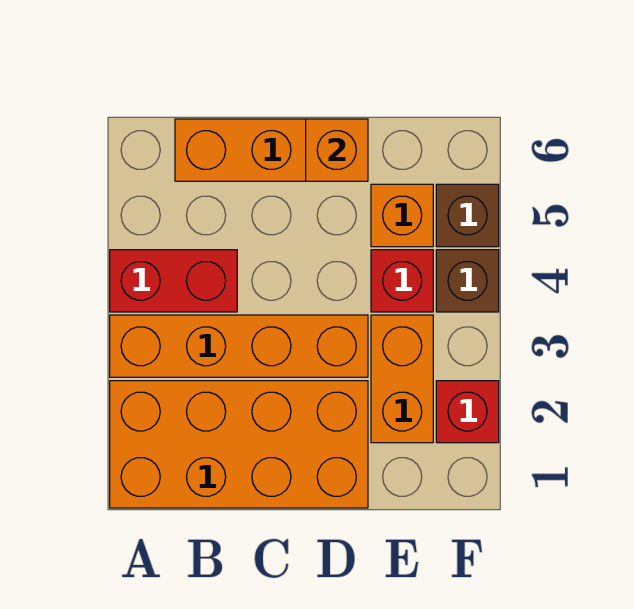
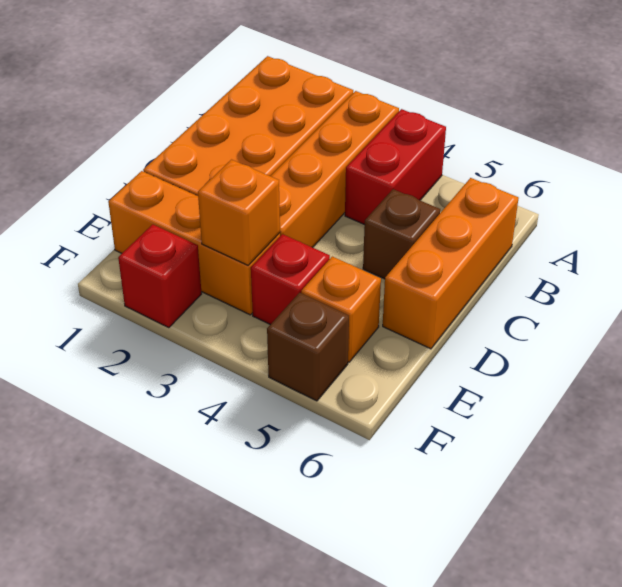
orange brick D6 level 2 -> orange brick E3 level 2
orange brick E2:E3 level 1 -> orange brick E1:E3 level 1
brown brick F4 level 1 -> brown brick C5 level 1

